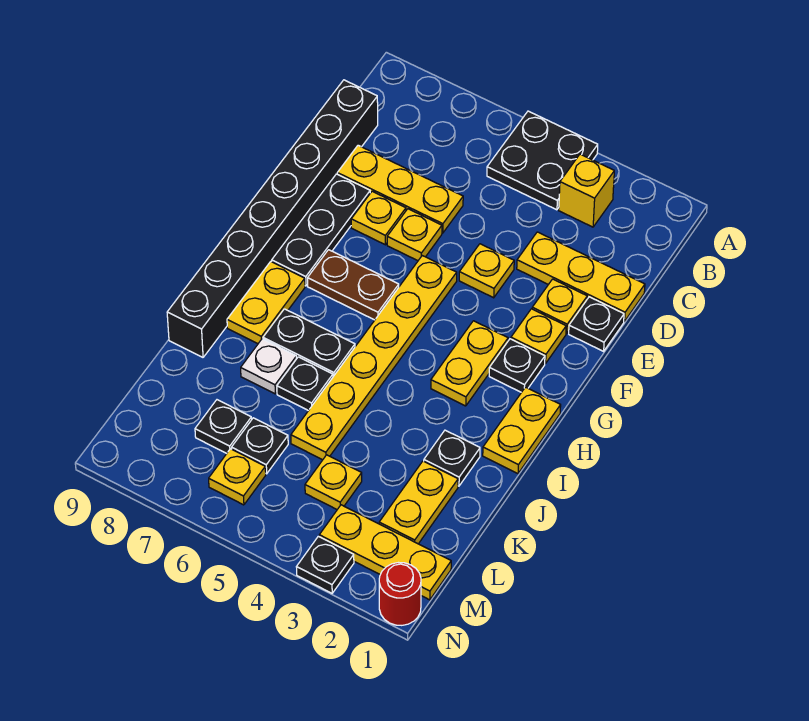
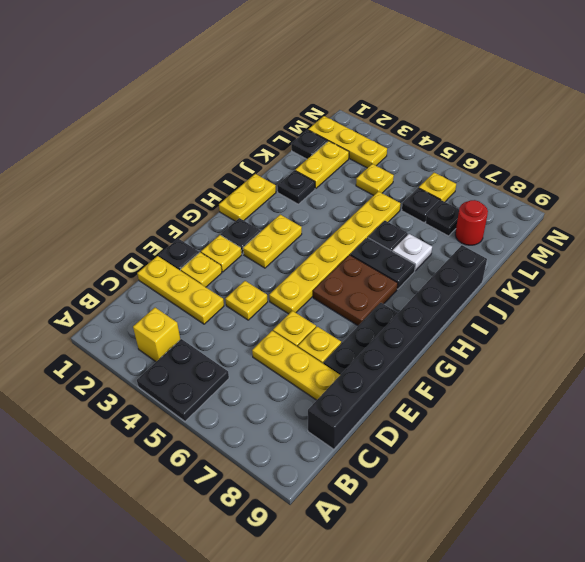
brown plate G6:G7 level 1 -> brown plate G6:H7 level 1
yellow plate H8:I8 level 1 -> none
red round brick N1 level 1 -> red round brick L8 level 1
black plate N3 level 1 -> black plate L1 level 1

